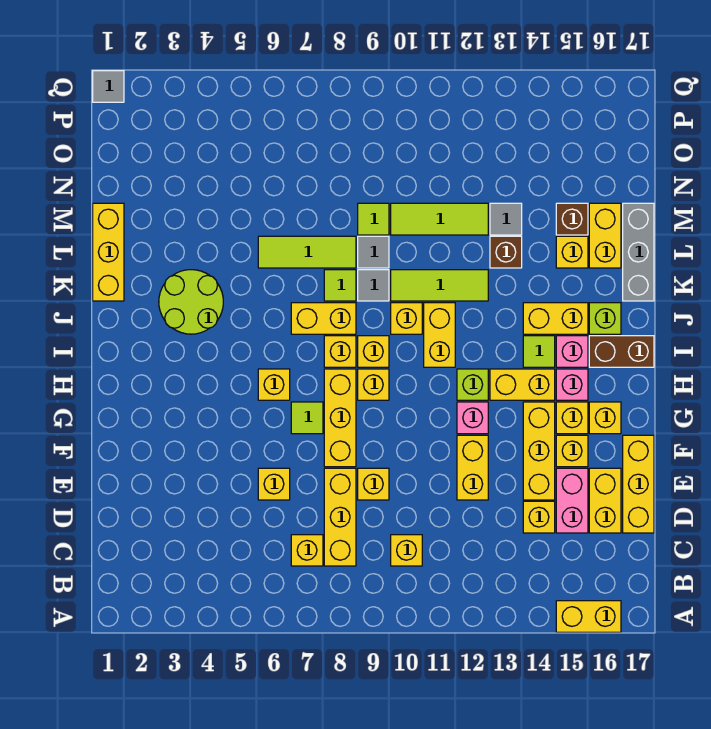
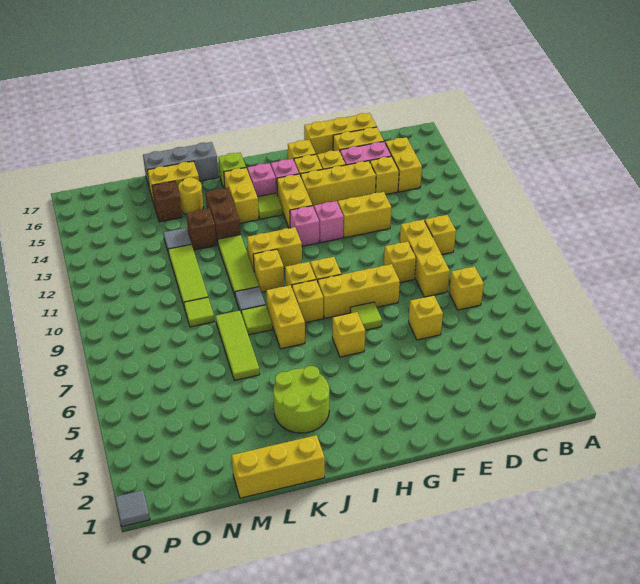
yellow brick A15:A16 level 1 -> yellow brick C14:C15 level 1
yellow brick C8:E8 level 1 -> yellow brick D8:D10 level 1
lime brick H12 level 1 -> pink brick H12 level 1
brown brick I16:I17 level 1 -> brown brick K13:K14 level 1
grey tile L9 level 1 -> none
yellow brick L15 level 1 -> yellow round brick L15 level 1

